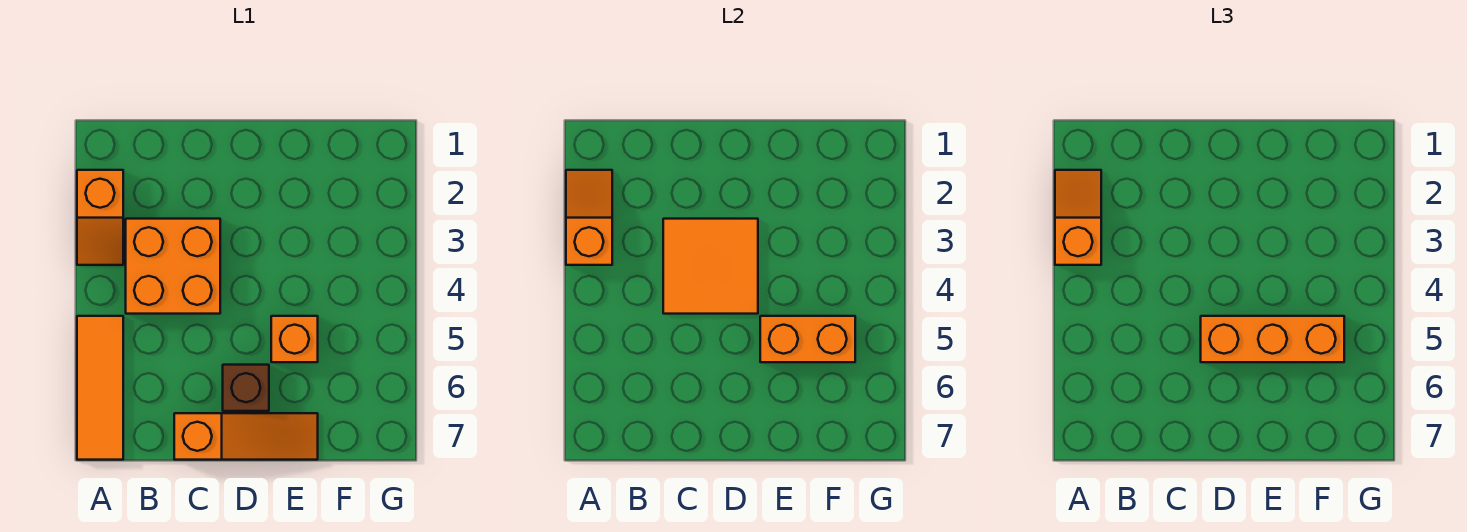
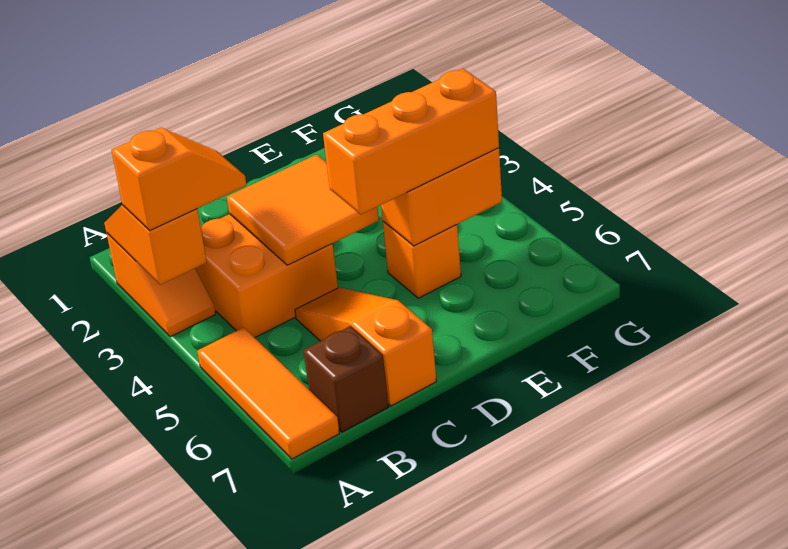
orange slope A2:A3 level 3 top 3 -> orange slope A3:B3 level 3 top A
orange slope C7:E7 level 1 top C -> orange slope C5:C7 level 1 top 7
brown brick D6 level 1 -> brown brick B7 level 1

